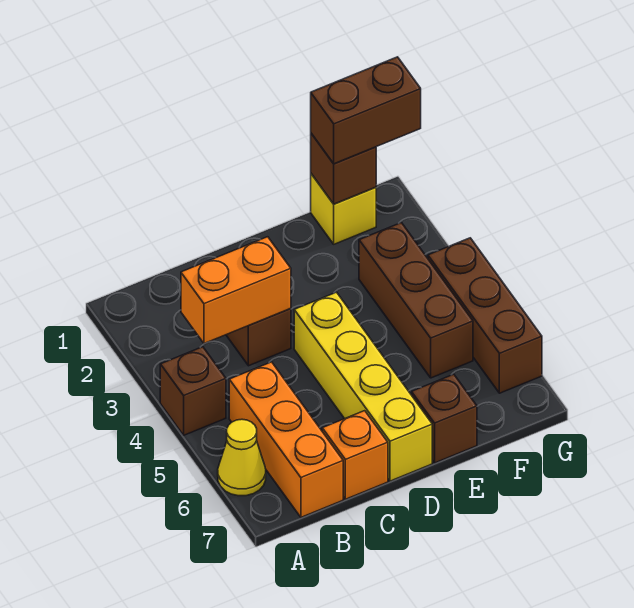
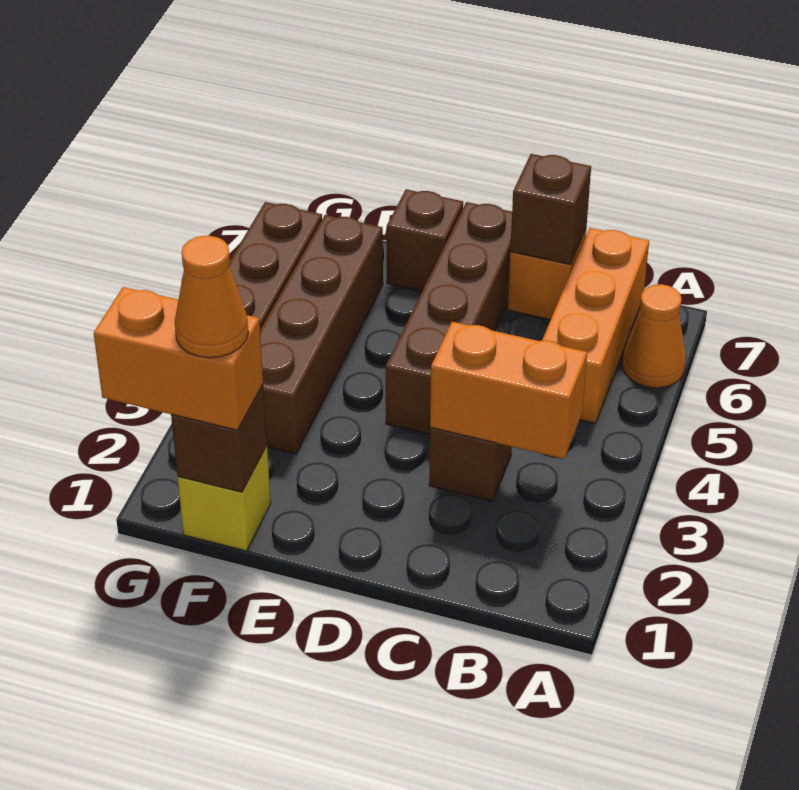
brown brick A4 level 1 -> brown brick C7 level 2
yellow cone A6 level 1 -> orange cone A6 level 1
yellow brick D4:D7 level 1 -> brown brick D4:D7 level 1
brown brick F1:G1 level 3 -> orange brick F1:G1 level 3
none -> orange cone F1 level 4
brown brick F3:F5 level 1 -> brown brick F3:F6 level 1

